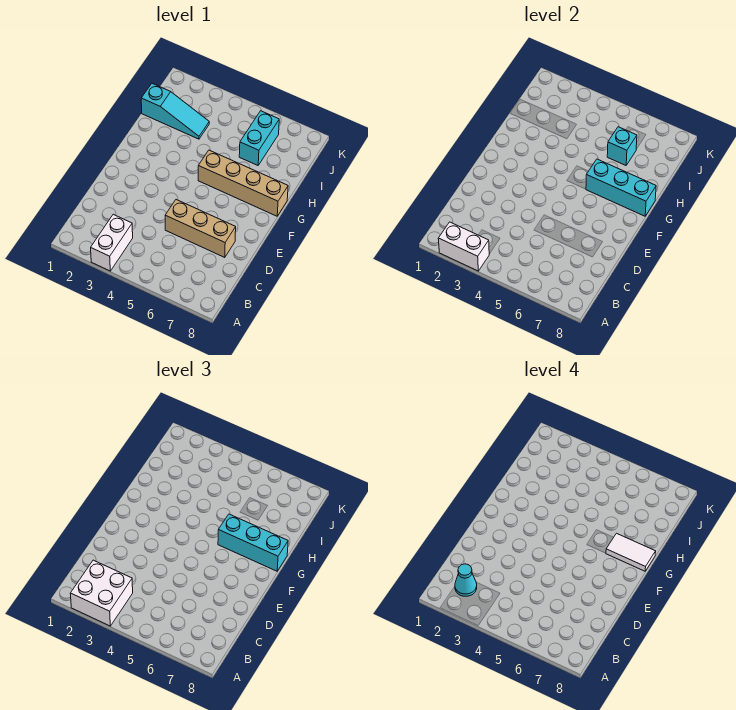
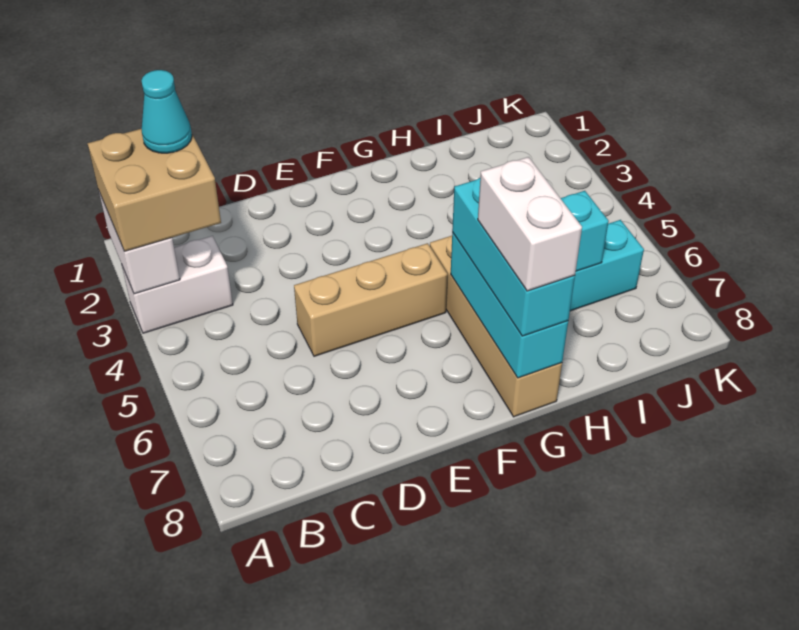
white brick A2:B3 level 3 -> tan brick A2:B3 level 3
tan brick D5:D7 level 1 -> tan brick D5:F5 level 1
white tile G7:G8 level 4 -> white brick G7:G8 level 4
cyan slope I1:I3 level 1 top 1 -> none

